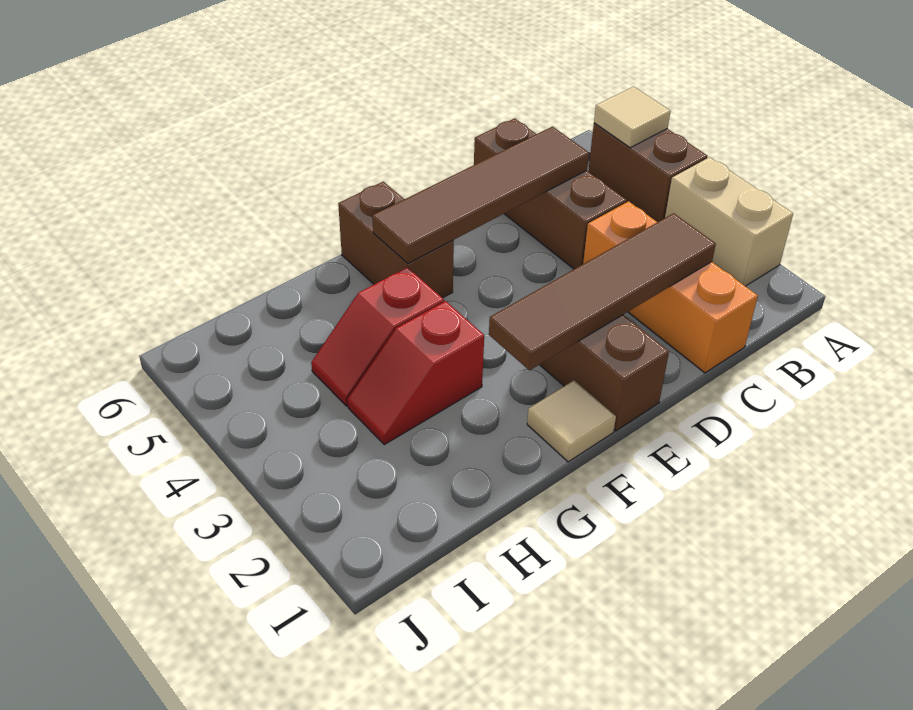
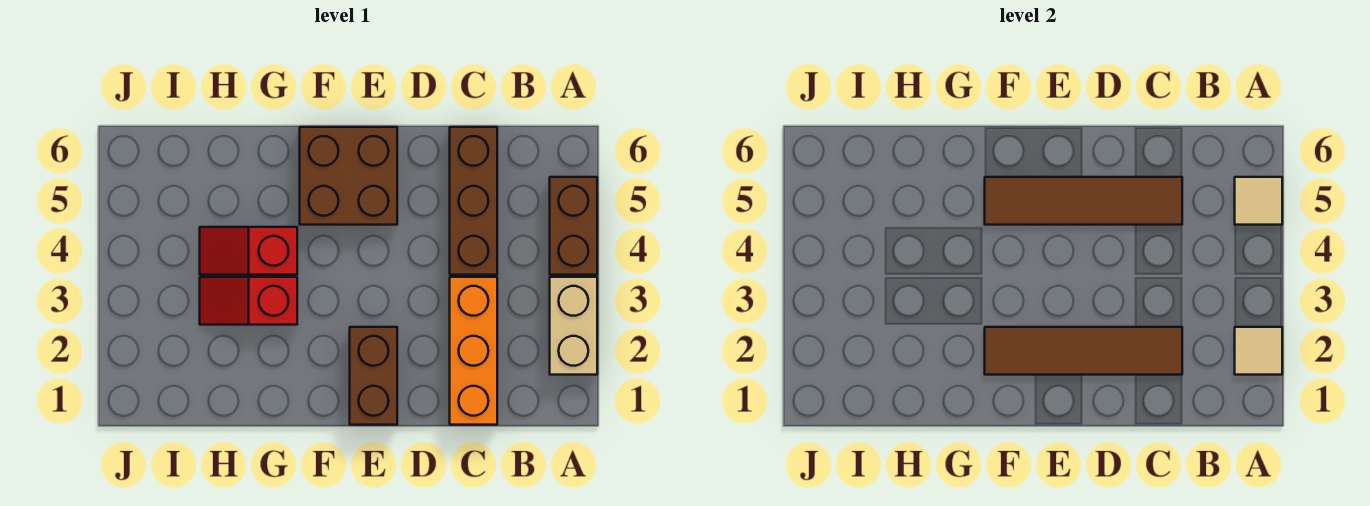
tan tile F1 level 1 -> tan tile A2 level 2
brown brick F5:F6 level 1 -> brown brick E5:F6 level 1

